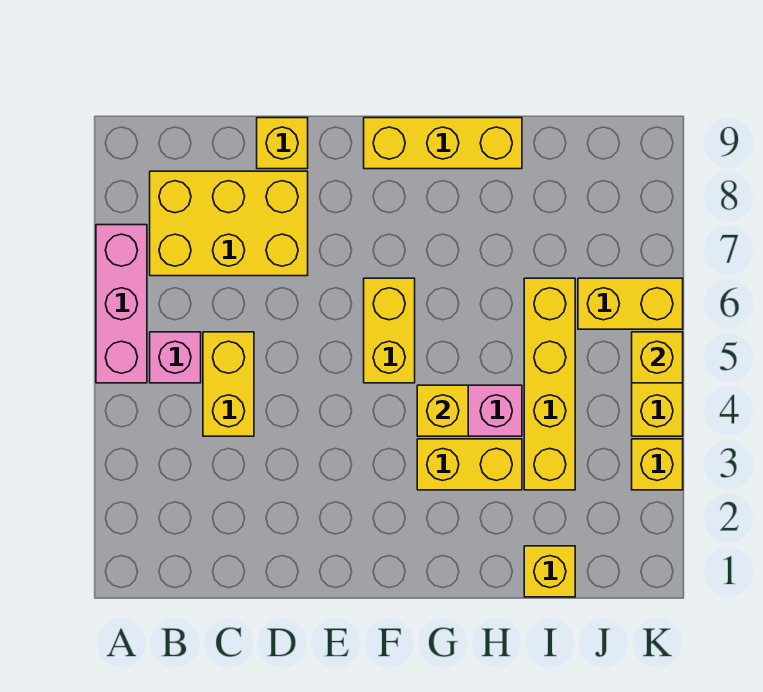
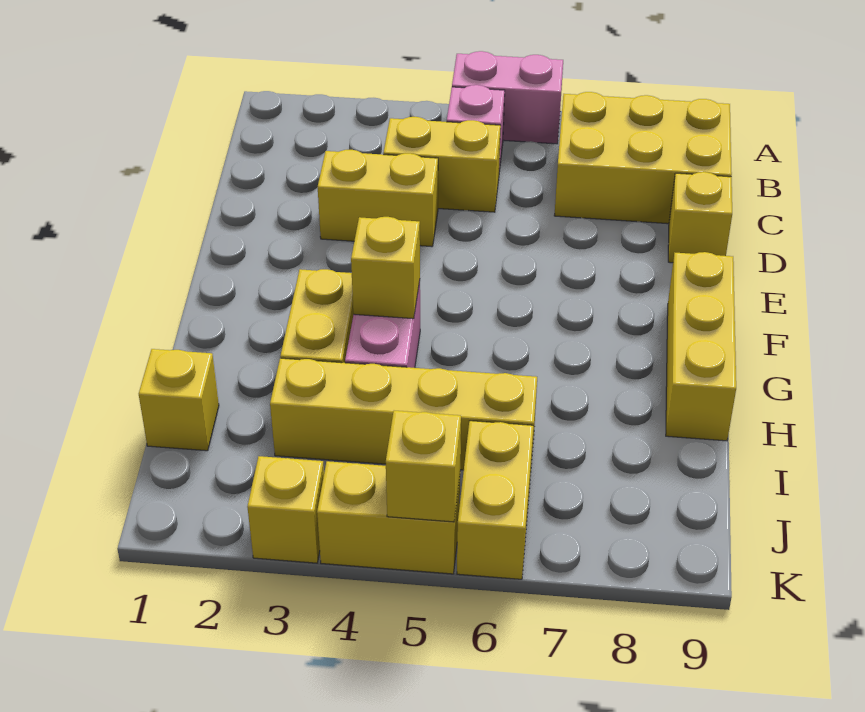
pink brick A5:A7 level 1 -> pink brick A5:A6 level 1
yellow brick B7:D8 level 1 -> yellow brick B7:C9 level 1
yellow brick F5:F6 level 1 -> yellow brick D3:D4 level 1

